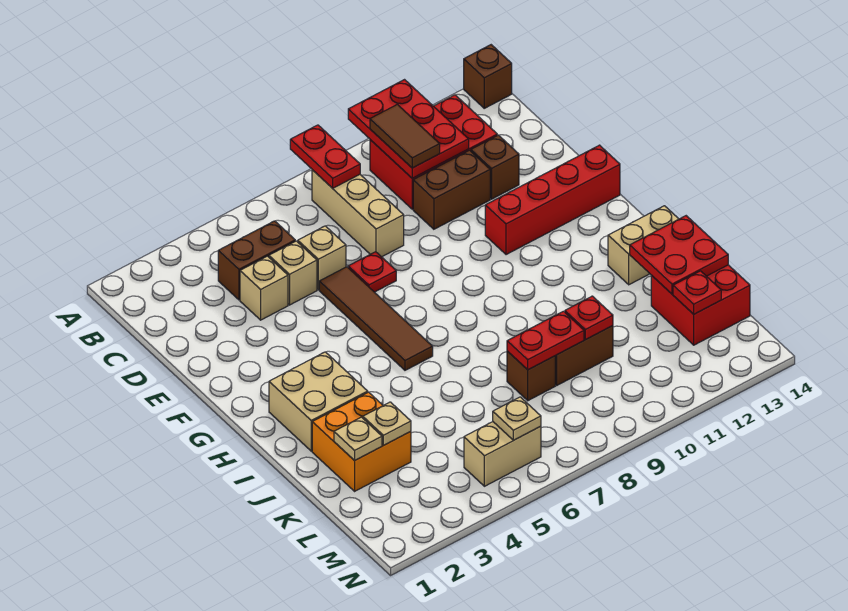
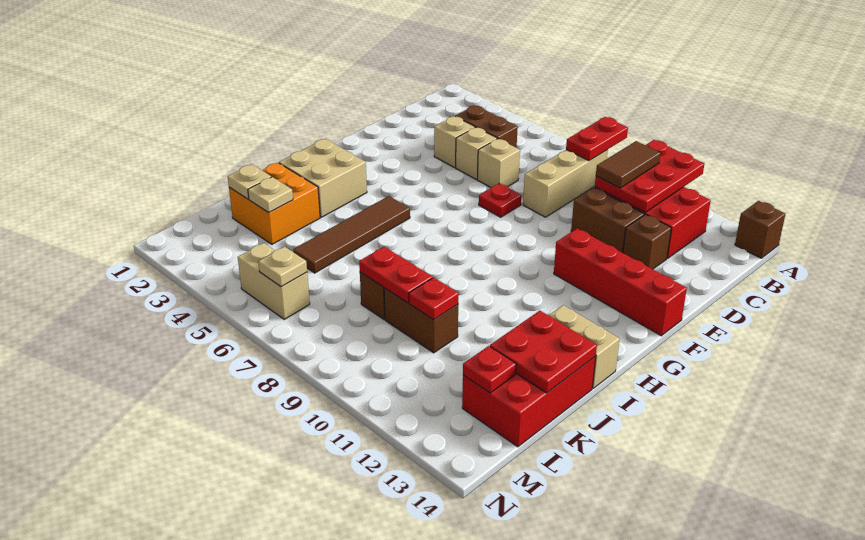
brown tile E6:H6 level 1 -> brown tile H5:K5 level 1
red brick K13:L14 level 1 -> red brick J13:L14 level 1

